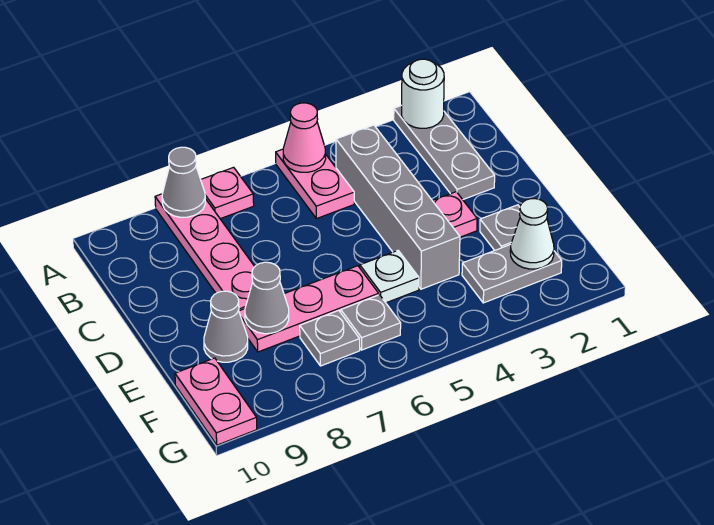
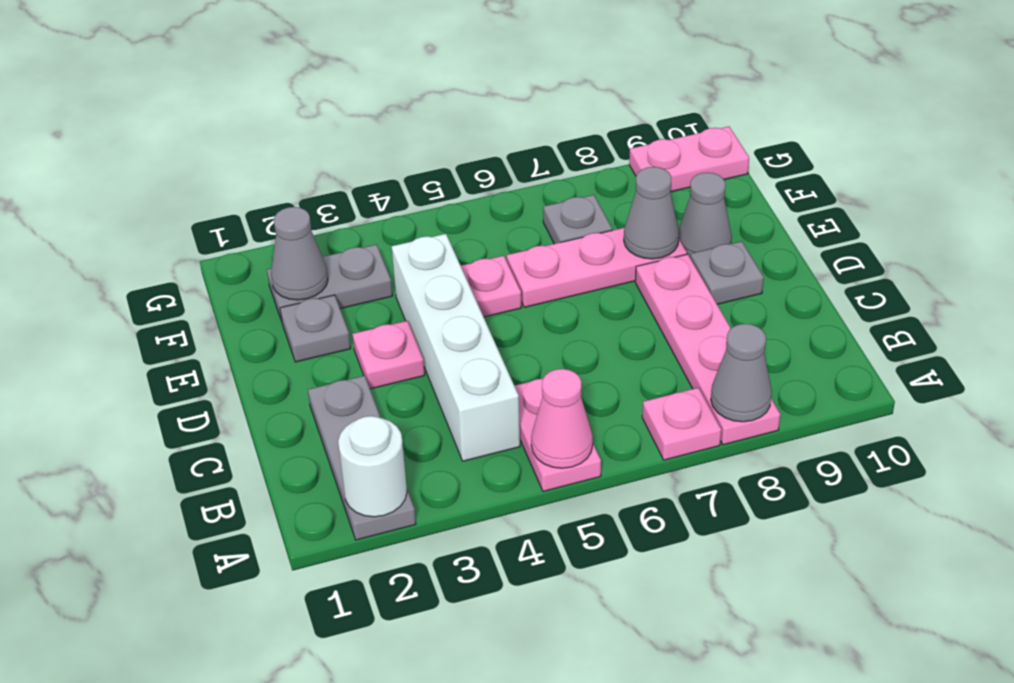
grey brick B4:E4 level 1 -> white brick B4:E4 level 1
white plate E5 level 1 -> pink plate E5 level 1
white cone F2 level 2 -> grey cone F2 level 2
grey plate F6 level 1 -> grey plate D9 level 1
pink plate F10:G10 level 1 -> pink plate G9:G10 level 1

